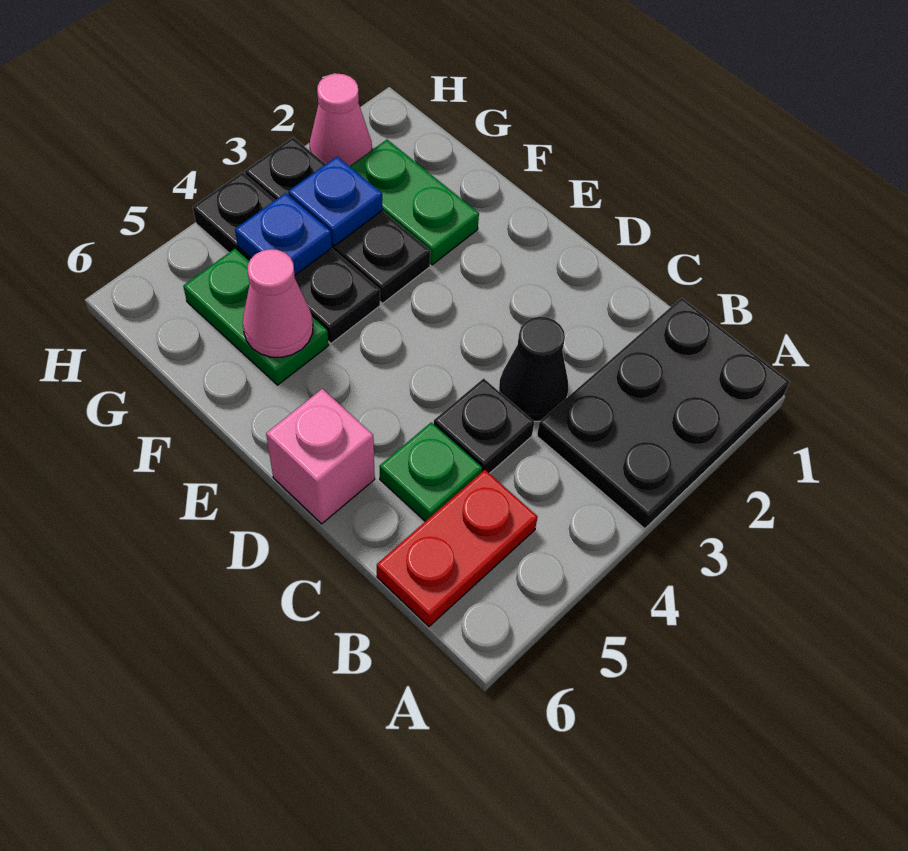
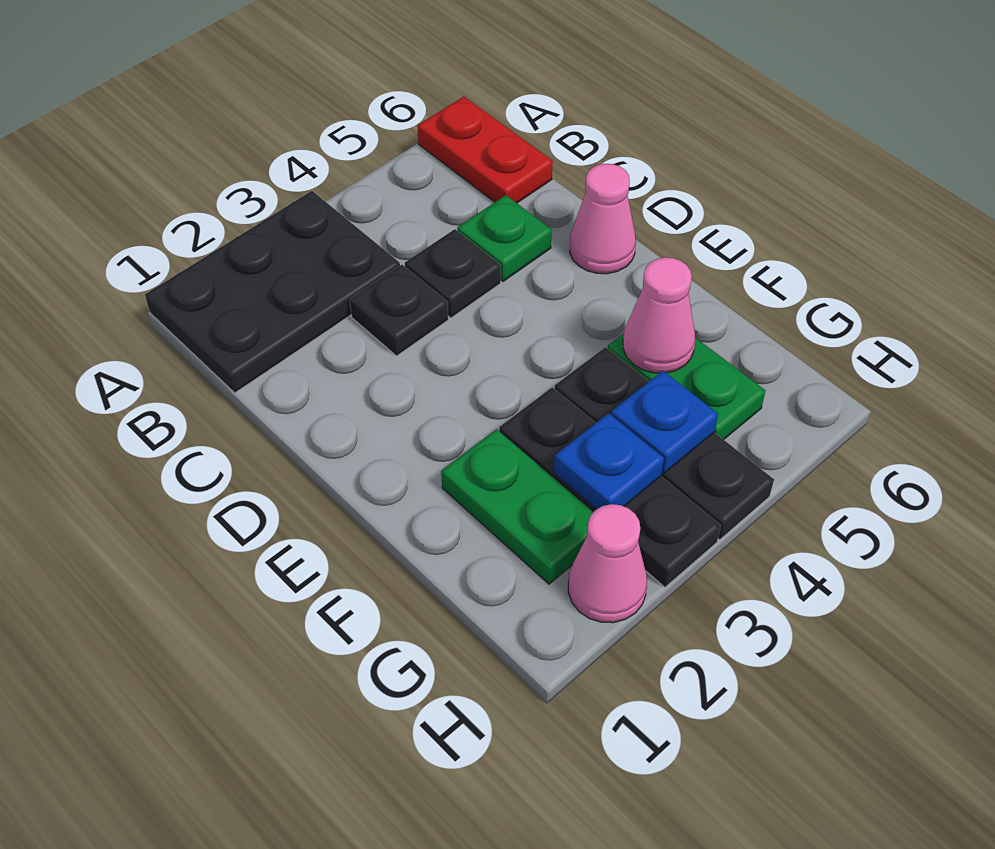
red plate B5:B6 level 1 -> red plate A6:B6 level 1
black cone C3 level 1 -> black plate C3 level 1
pink brick D6 level 1 -> pink cone D6 level 1

